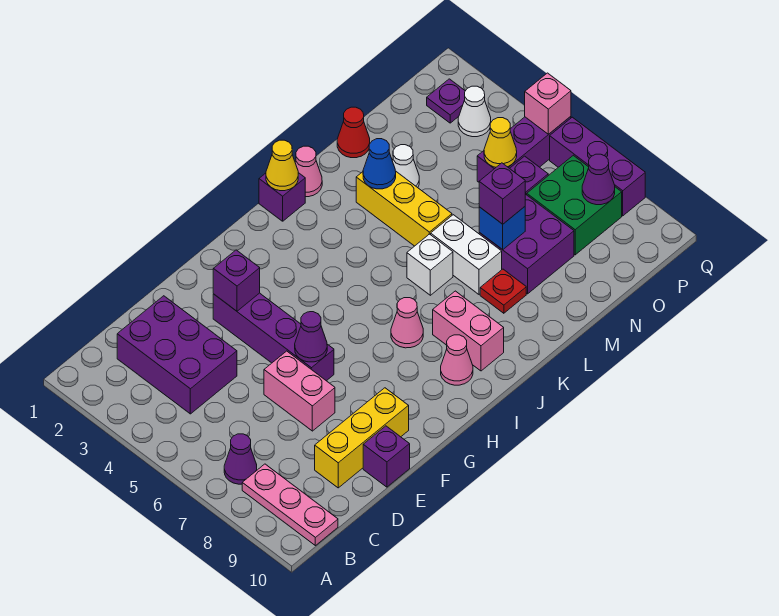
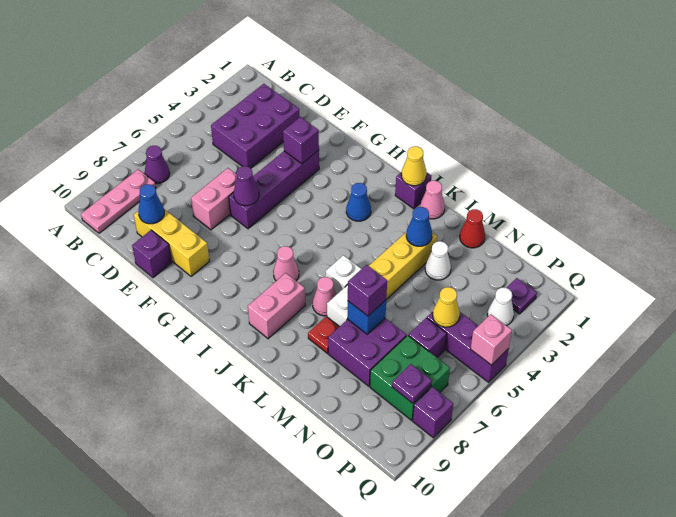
none -> blue cone D9 level 2
none -> blue cone I3 level 1
pink cone I9 level 1 -> pink cone K7 level 1
purple cone P8 level 2 -> purple plate P8 level 2
purple brick Q6:Q8 level 1 -> purple brick Q8 level 1

